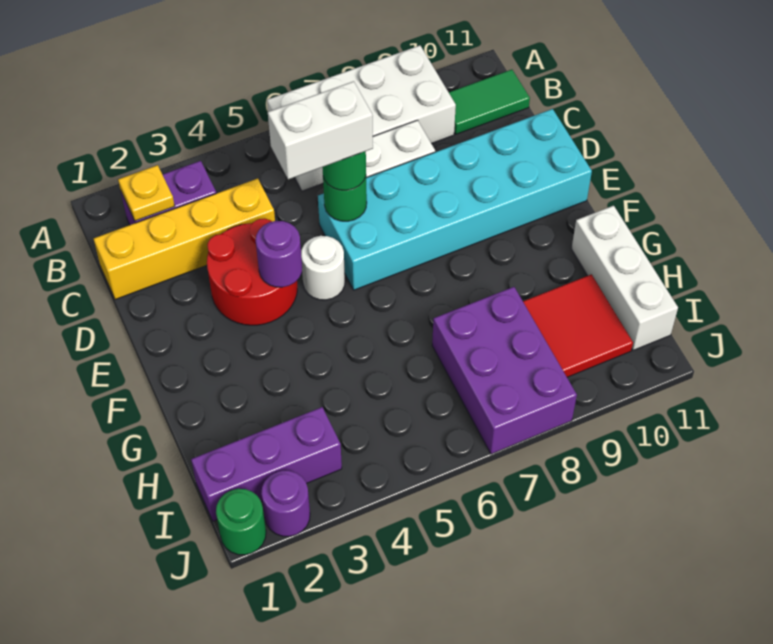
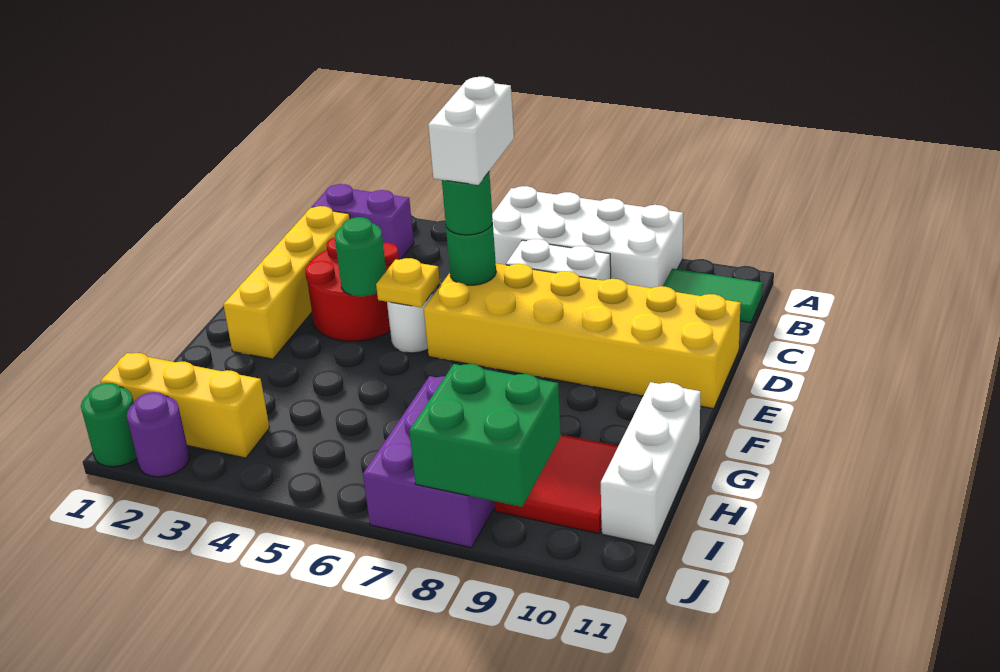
yellow plate B2 level 2 -> yellow plate E5 level 2
yellow brick C1:C4 level 1 -> yellow brick C2:F2 level 1
white brick D5:D6 level 4 -> white brick C6:D6 level 4
cyan brick D6:E11 level 1 -> yellow brick D6:E11 level 1
purple round brick E4 level 2 -> green round brick E4 level 2
purple brick I1:I3 level 1 -> yellow brick I1:I3 level 1
none -> green brick I8:J9 level 2

